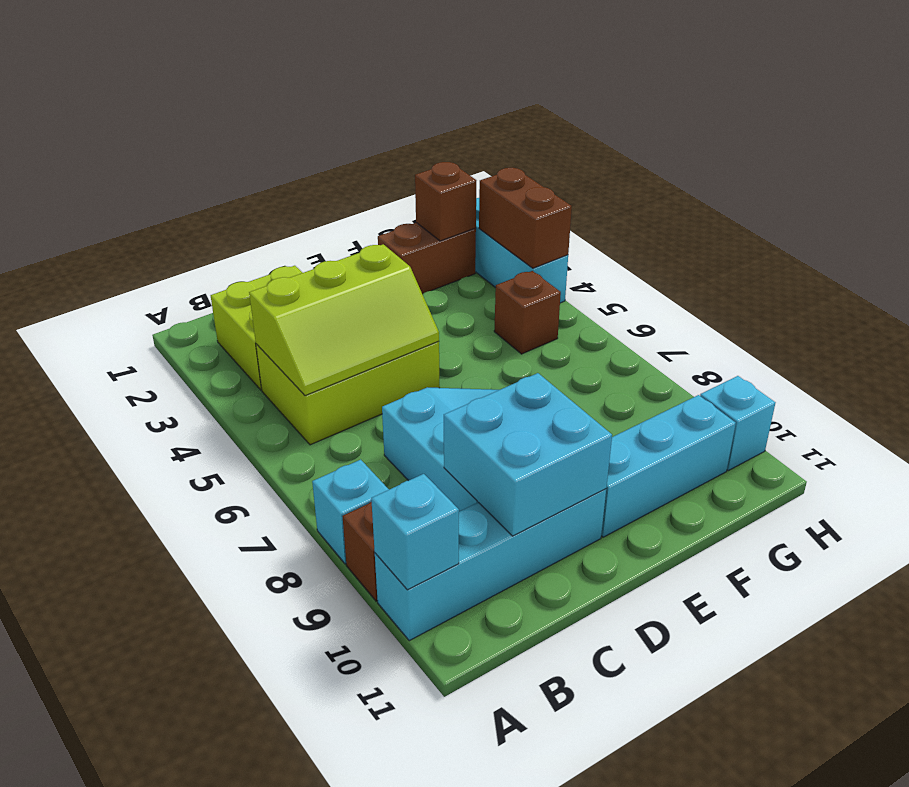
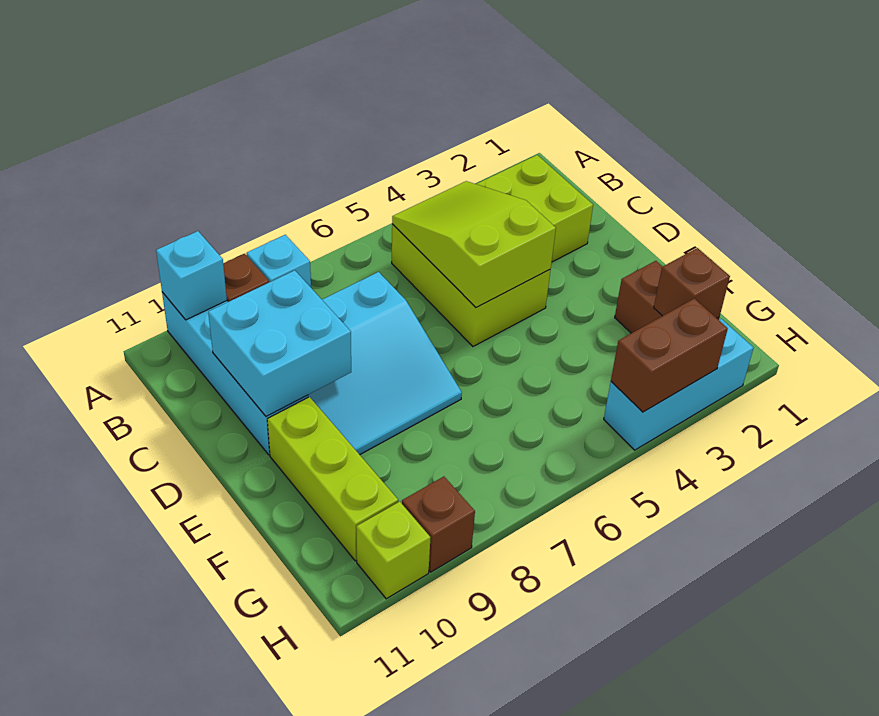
lime slope B4:D5 level 2 top 4 -> lime slope B4:D5 level 2 top D
cyan brick E10:G10 level 1 -> lime brick E10:G10 level 1
brown brick G5 level 1 -> brown brick H9 level 1
cyan brick H10 level 1 -> lime brick H10 level 1

